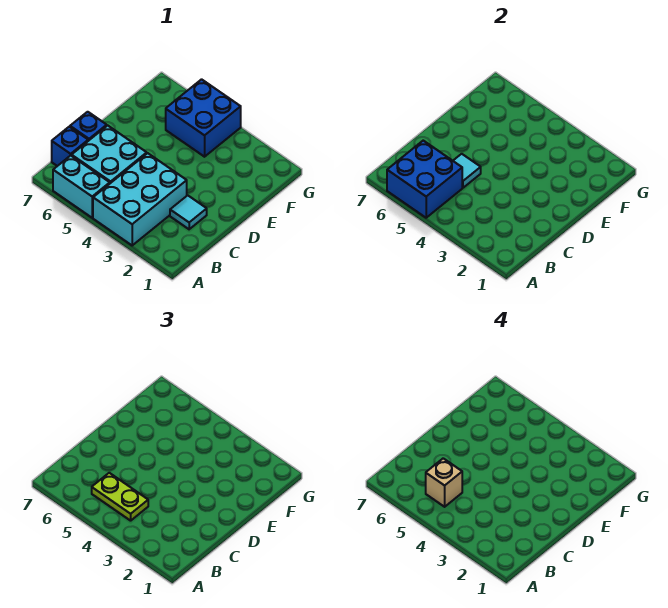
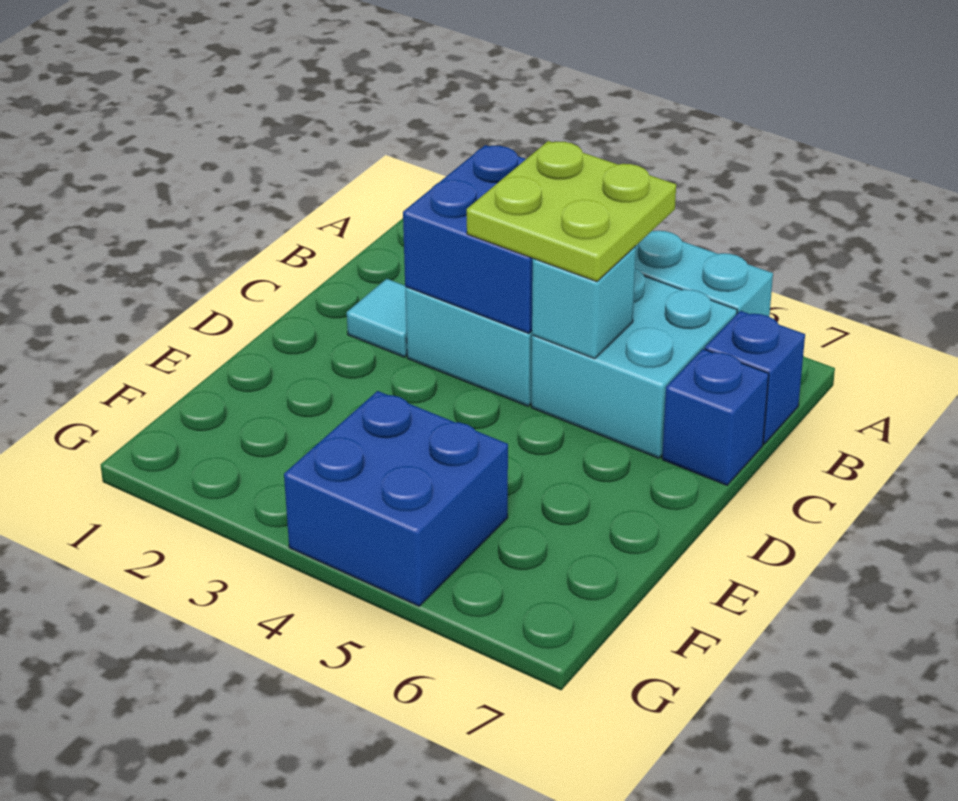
blue brick A5:B6 level 2 -> blue brick B3:C4 level 2
lime plate B4:B5 level 3 -> lime plate B4:C5 level 3
tan brick B5 level 4 -> none
cyan tile C5 level 2 -> cyan brick C5 level 2

